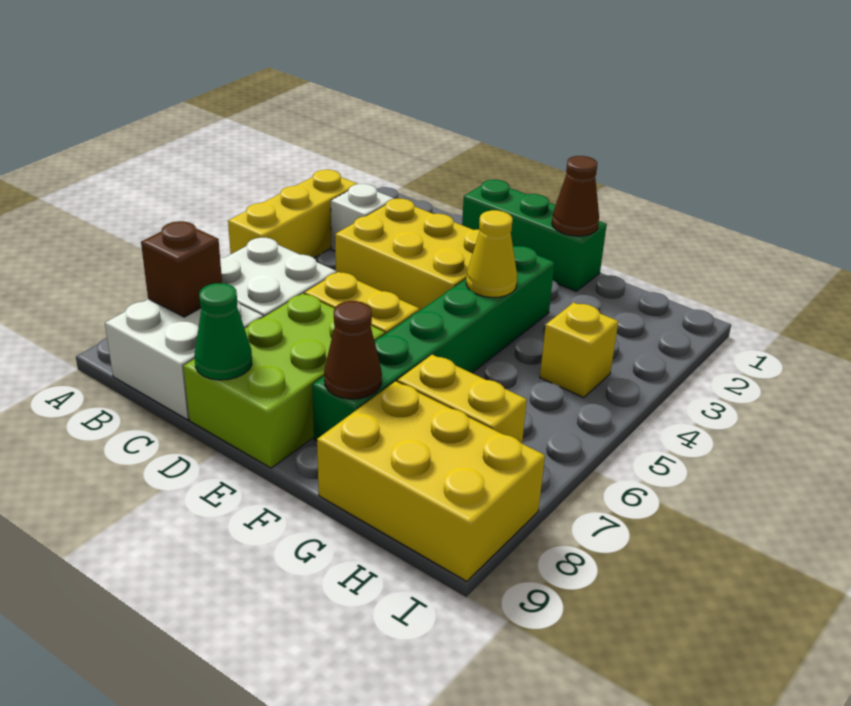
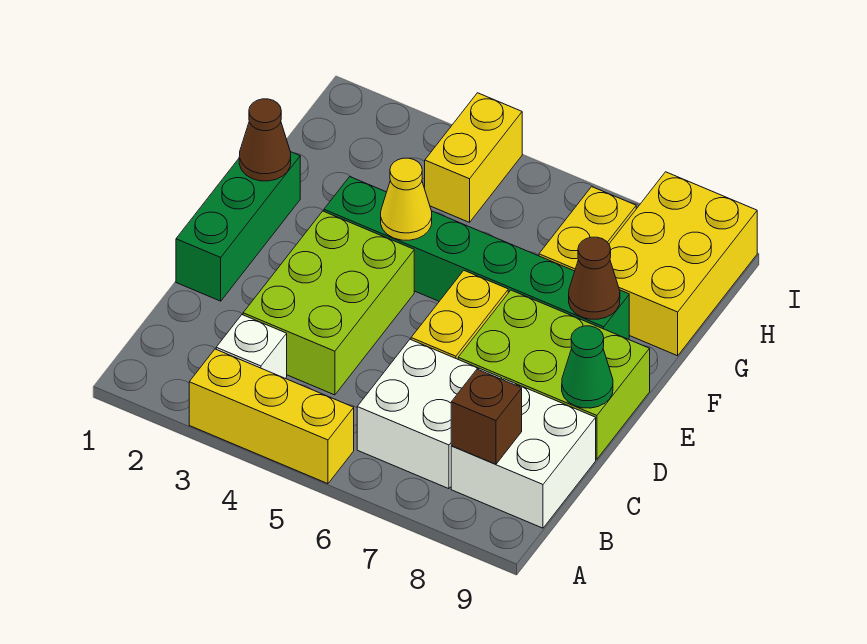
yellow brick C3:E4 level 1 -> lime brick C3:E4 level 1
yellow brick H4 level 1 -> yellow brick H4:I4 level 1

